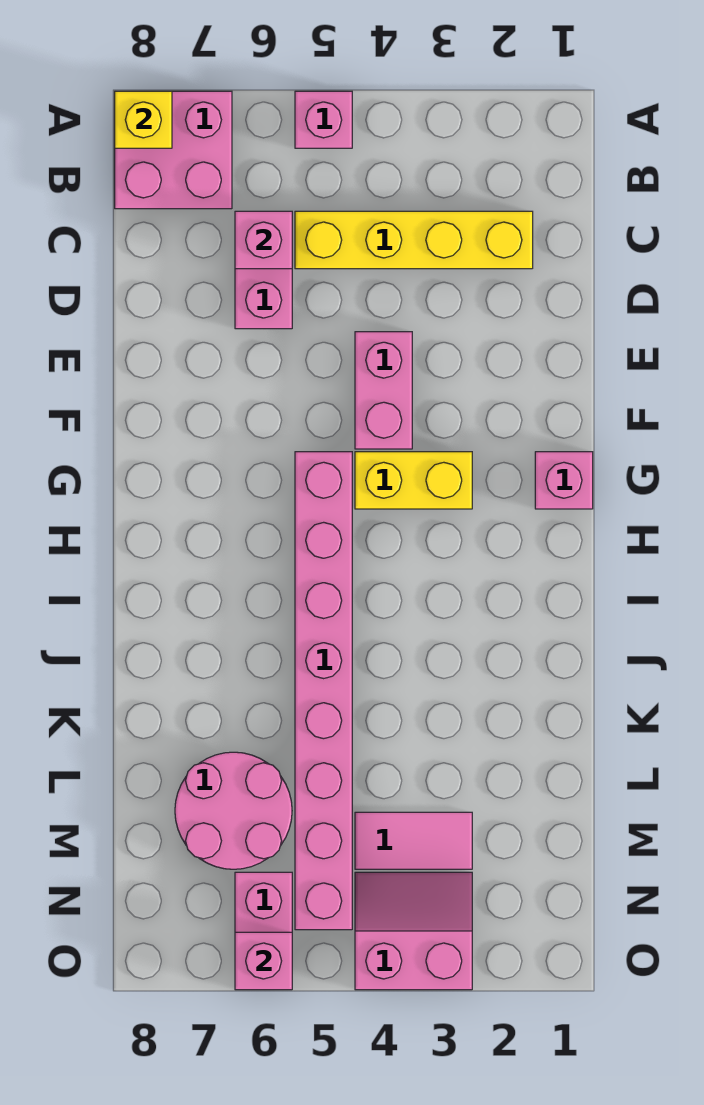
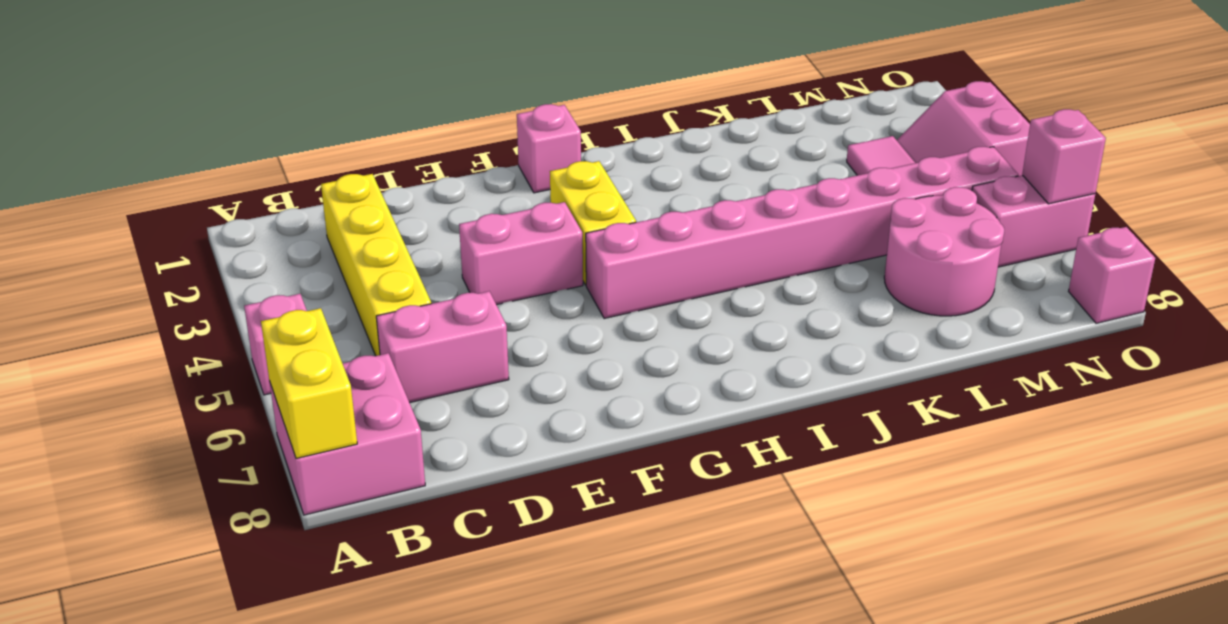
yellow brick A8 level 2 -> yellow brick A7:A8 level 2
pink brick C6 level 2 -> pink brick O8 level 1

